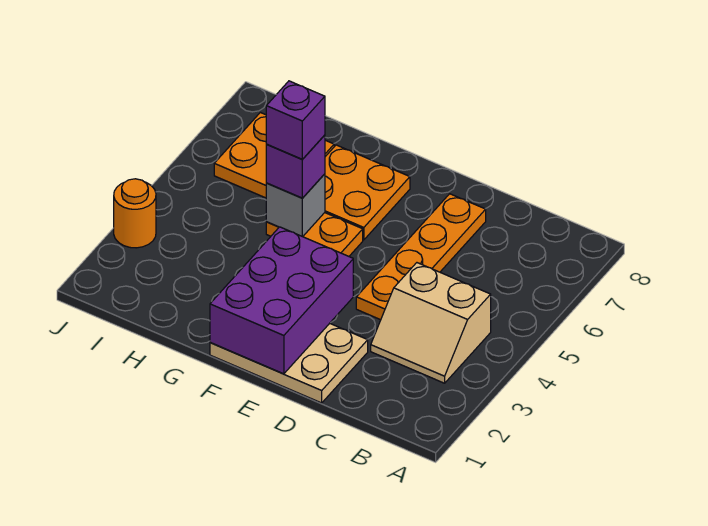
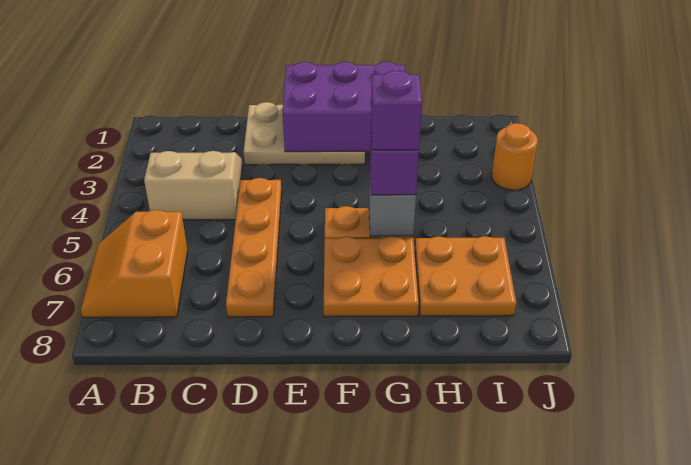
none -> orange slope A6:B7 level 1 top B
purple brick E1:F3 level 2 -> purple brick E1:G2 level 2

